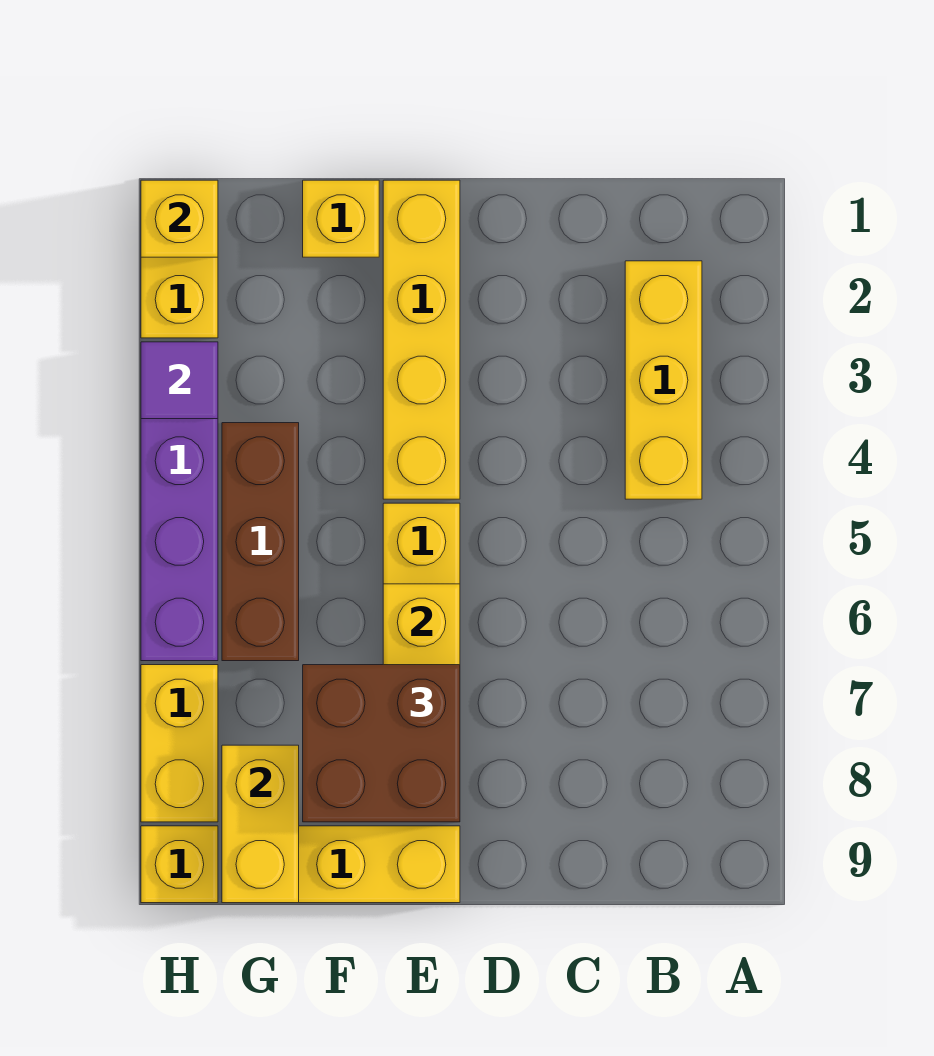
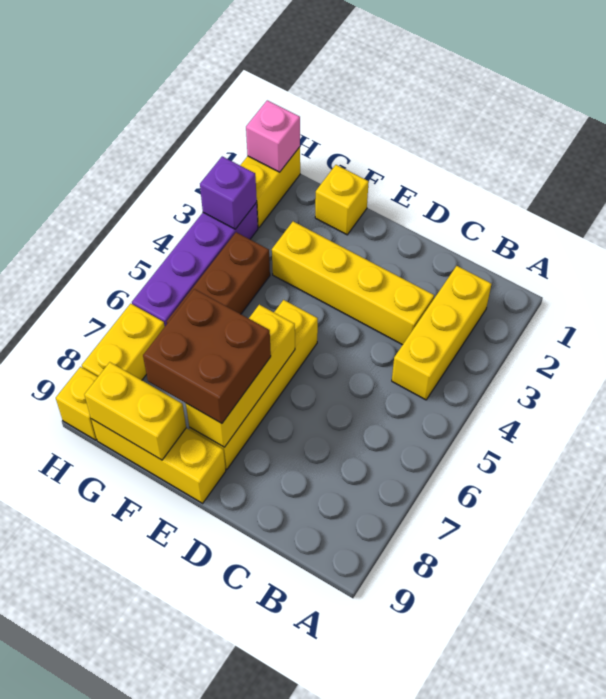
yellow brick E1:E4 level 1 -> yellow brick C3:F3 level 1
yellow brick G8:G9 level 2 -> yellow brick F9:G9 level 2
yellow brick H1 level 2 -> pink brick H1 level 2
purple tile H3 level 2 -> purple brick H3 level 2

